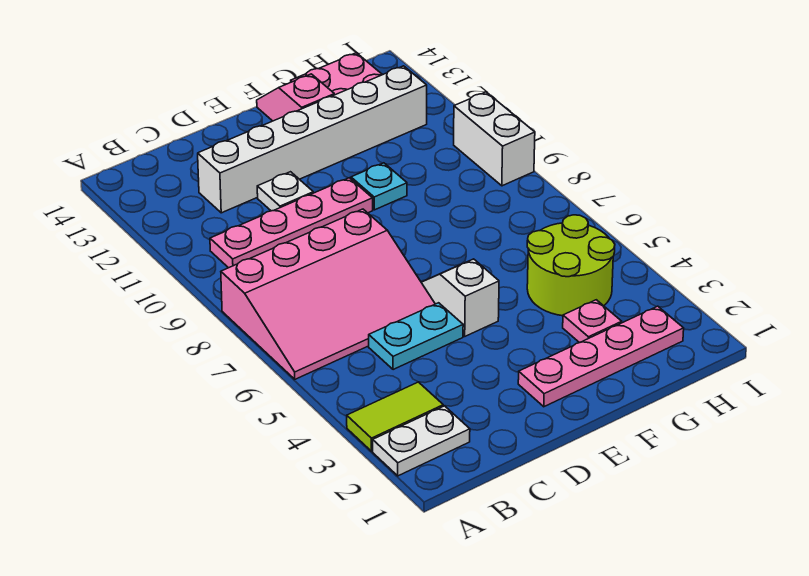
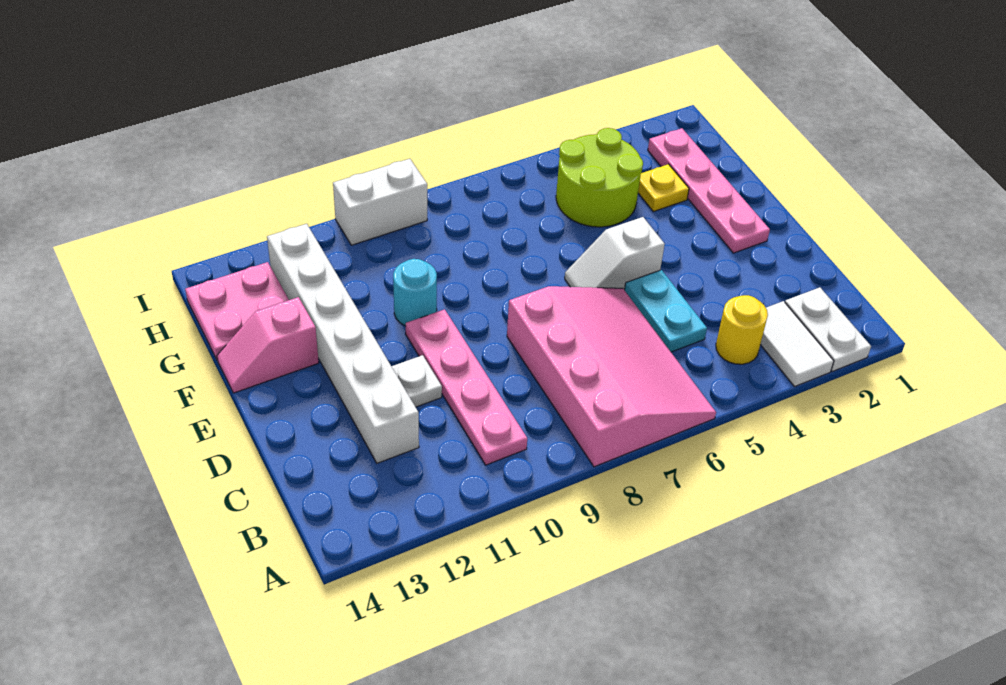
lime tile A3:B3 level 1 -> white tile A3:B3 level 1
none -> yellow round brick B4 level 1
cyan plate F10 level 1 -> cyan round brick F10 level 1
pink plate G3 level 1 -> yellow plate G3 level 1

